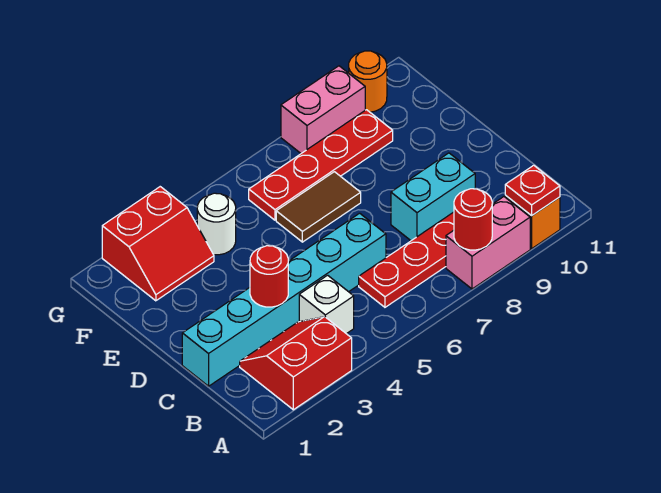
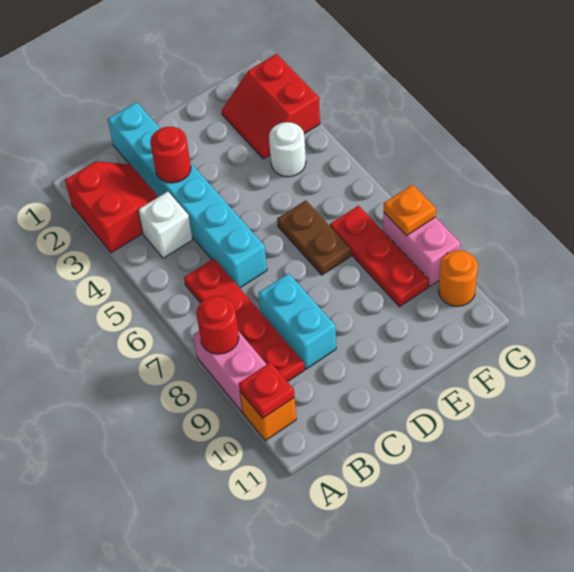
brown tile E6:E7 level 1 -> brown plate E6:E7 level 1
red plate F6:F9 level 1 -> red plate F7:F9 level 1
none -> orange plate G8 level 2

